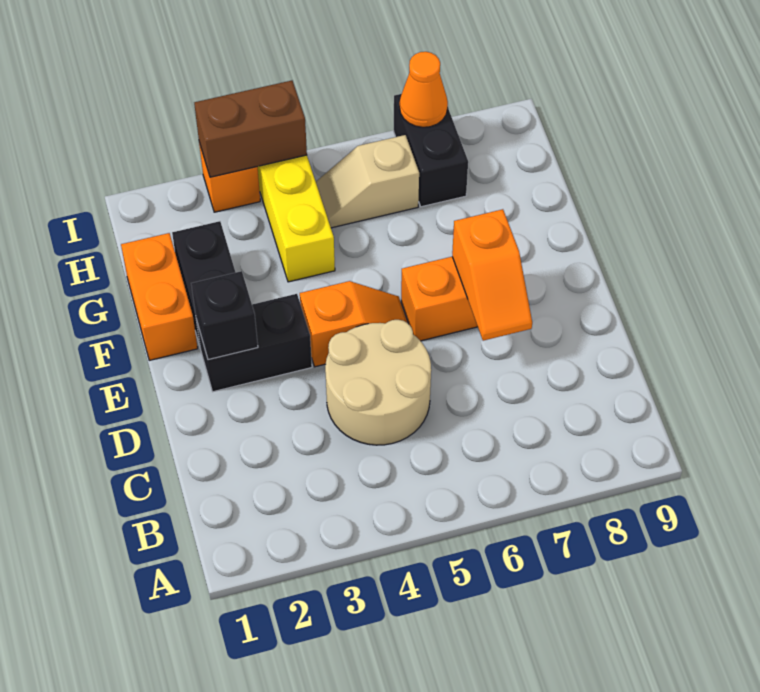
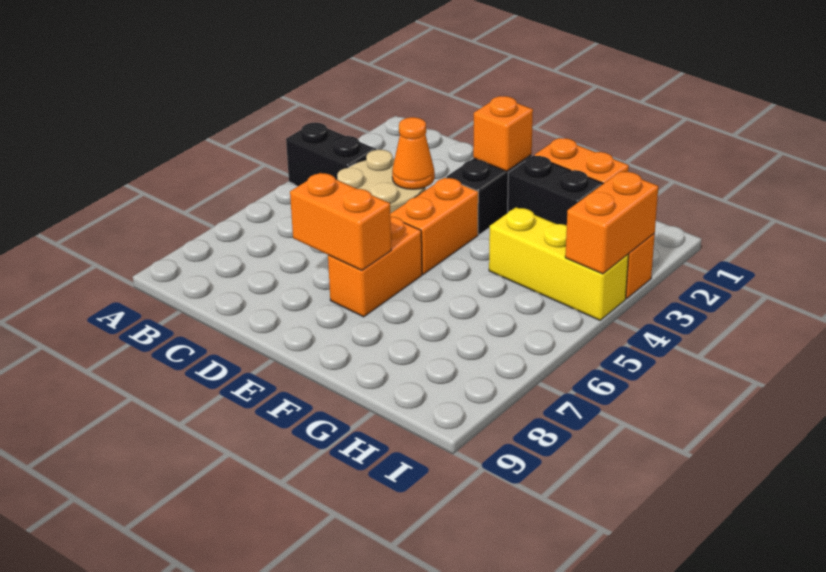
orange slope D7:E7 level 2 top E -> orange brick D7:E7 level 2
black brick E2 level 2 -> orange brick E2 level 2
orange slope E4:E5 level 1 top 4 -> orange brick E4:E5 level 1
tan slope H5:H6 level 1 top 6 -> none
black brick H7:I7 level 1 -> black brick A4:B4 level 1
brown brick I3:I4 level 2 -> orange brick I3:I4 level 2
orange cone I7 level 2 -> orange cone D4 level 2

